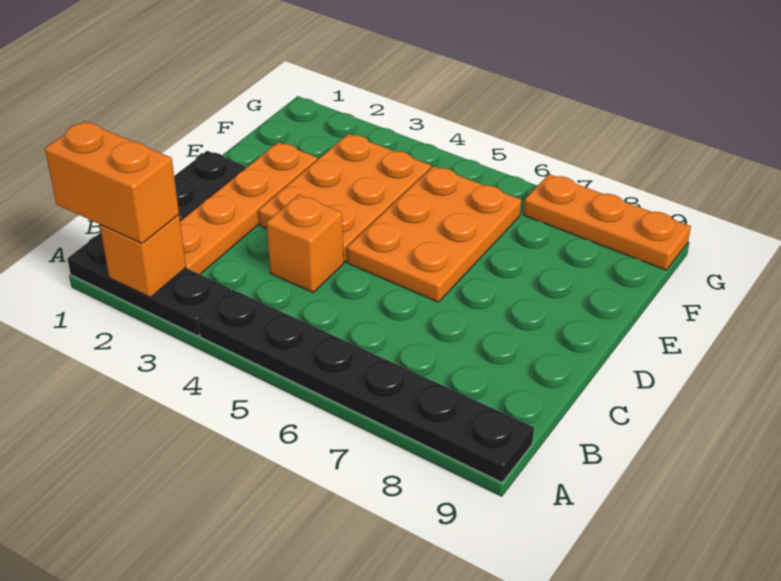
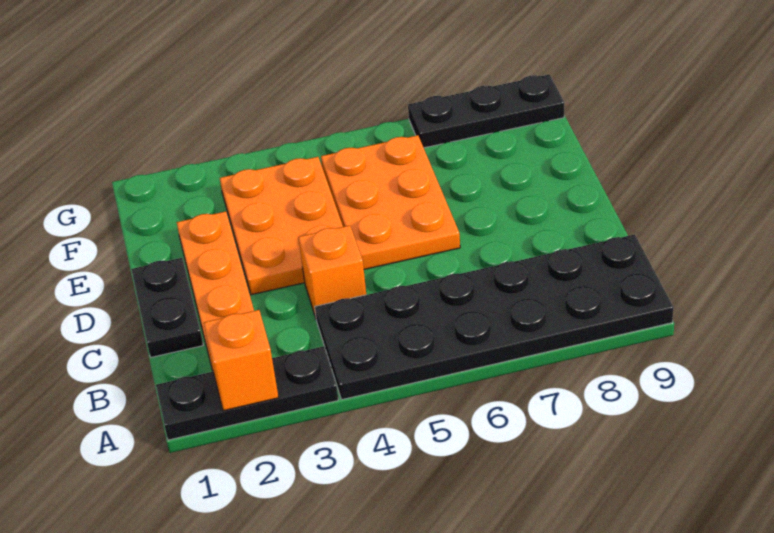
orange brick A1:A2 level 3 -> none
black plate A4:A9 level 1 -> black plate A4:B9 level 1
orange plate G7:G9 level 1 -> black plate G7:G9 level 1

